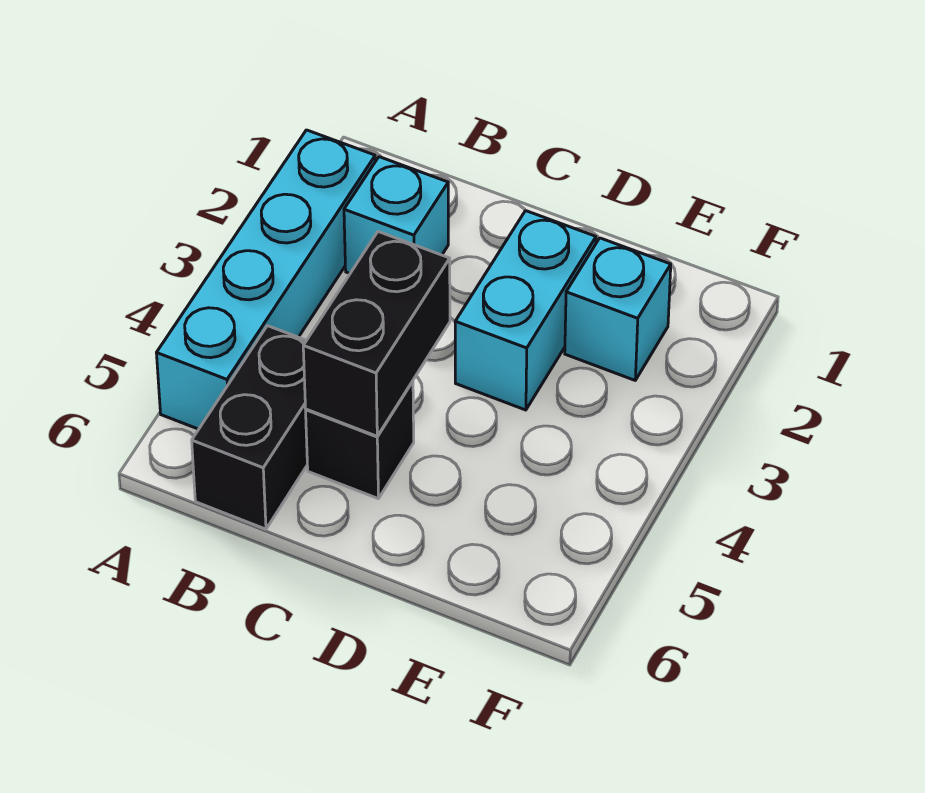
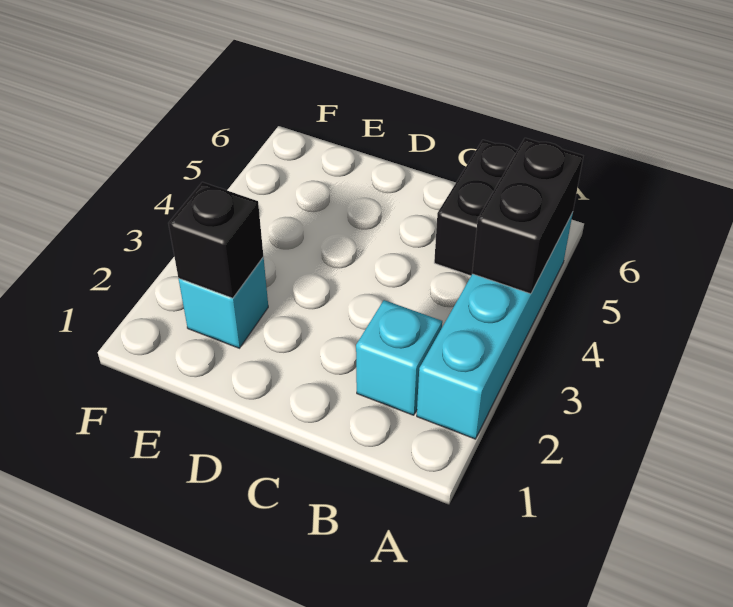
black brick C4:C5 level 2 -> black brick A4:A5 level 2
black brick C5 level 1 -> black brick E2 level 2
cyan brick D2:D3 level 1 -> none

